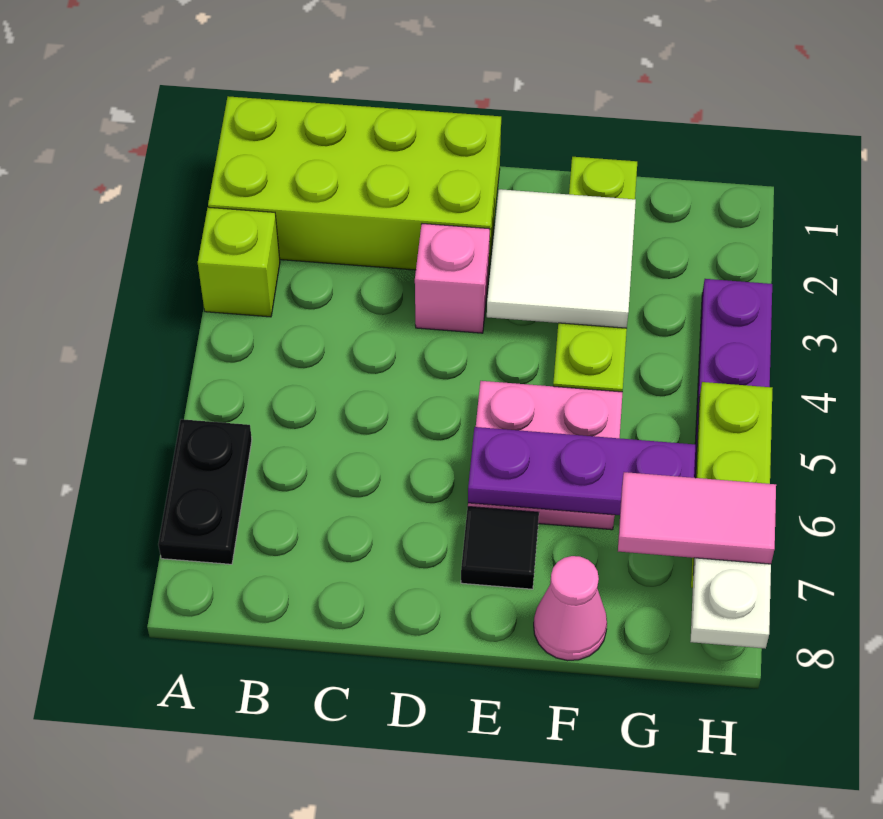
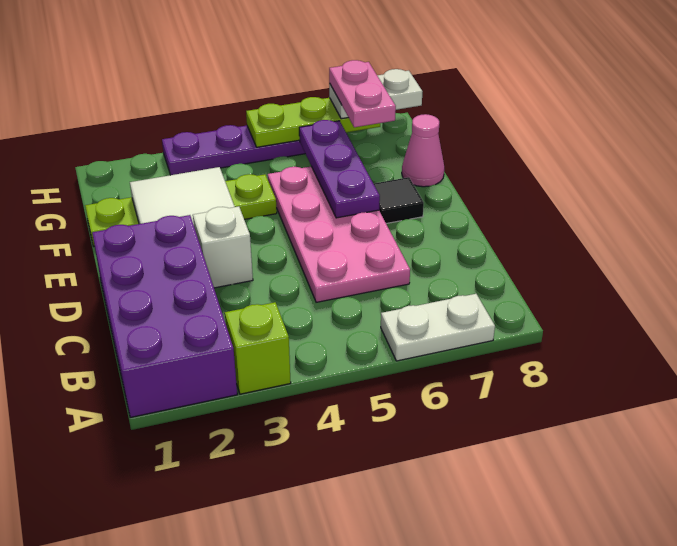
lime brick A1:D2 level 1 -> purple brick A1:D2 level 1
black plate A6:A7 level 1 -> white plate A6:A7 level 1
pink brick D3 level 1 -> white brick D3 level 1
pink plate E5:F6 level 1 -> pink plate C5:F6 level 1
pink tile G7:H7 level 4 -> pink plate G7:H7 level 4

